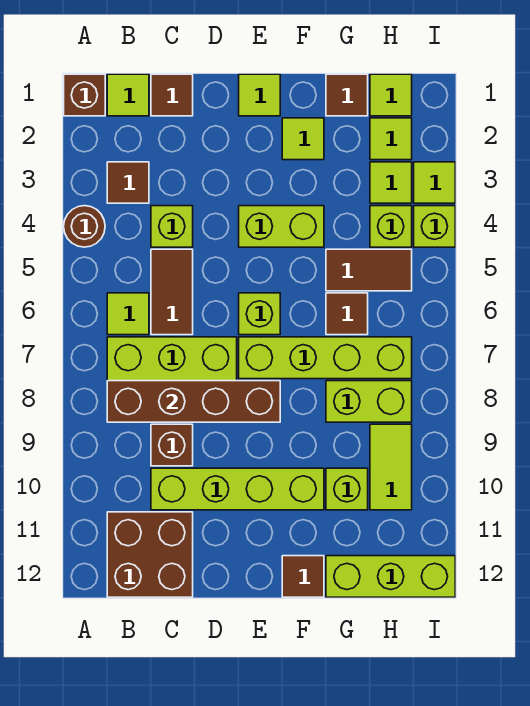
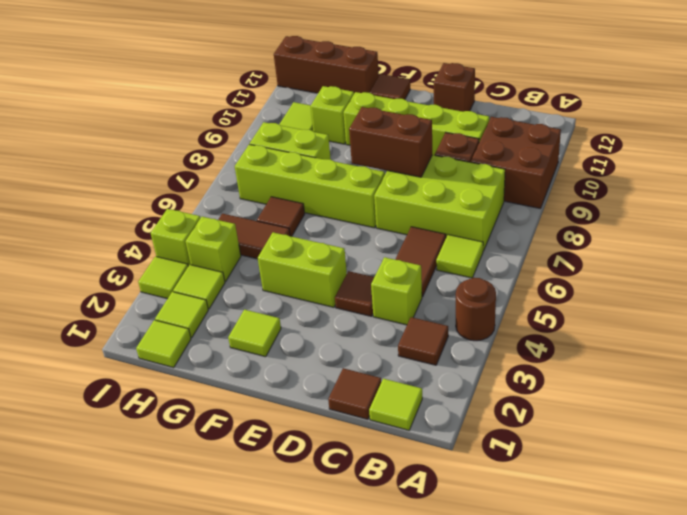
brown brick A1 level 1 -> brown brick D12 level 1
brown brick B8:E8 level 2 -> brown brick D8:E8 level 2
brown brick B11:C12 level 1 -> brown brick A9:B10 level 1
lime tile E1 level 1 -> none
lime brick E6 level 1 -> none
brown tile G1 level 1 -> brown tile D4 level 1
lime brick G12:I12 level 1 -> brown brick G12:I12 level 1

